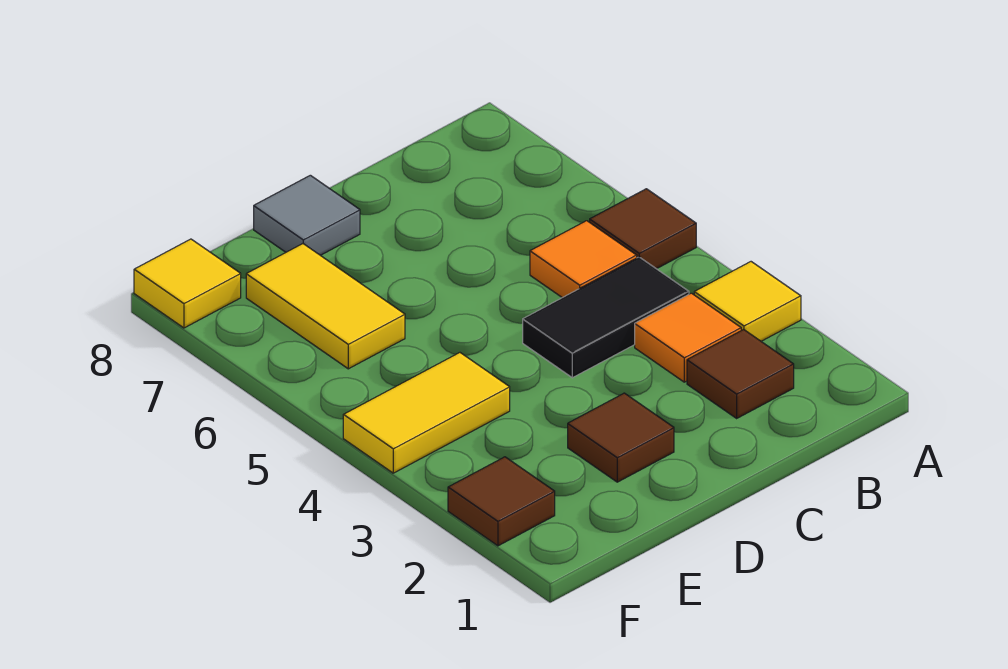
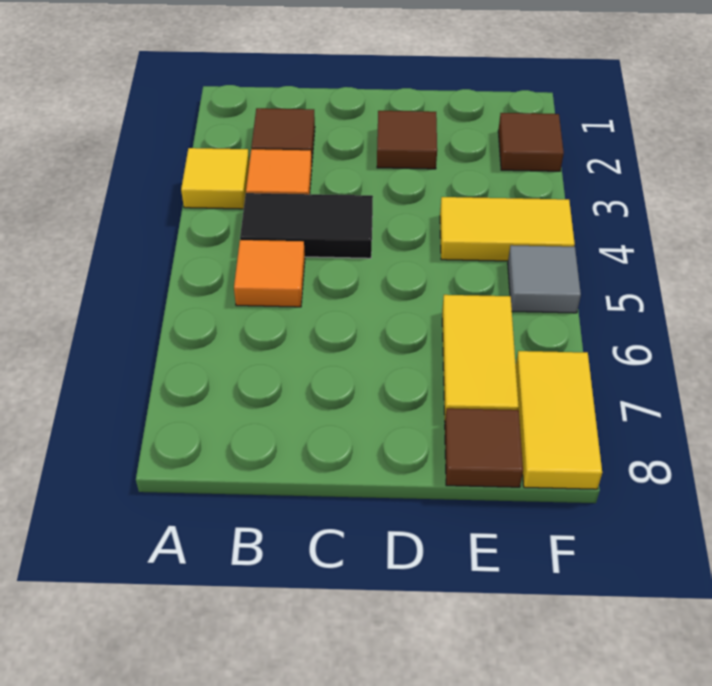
brown tile A5 level 1 -> brown tile E8 level 1
grey tile D8 level 1 -> grey tile F5 level 1
yellow tile F8 level 1 -> yellow tile F7:F8 level 1

